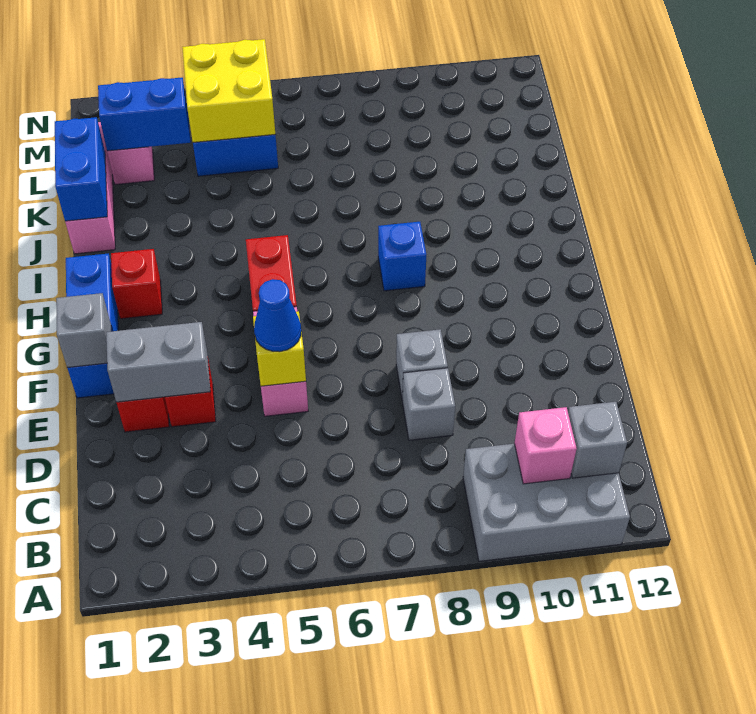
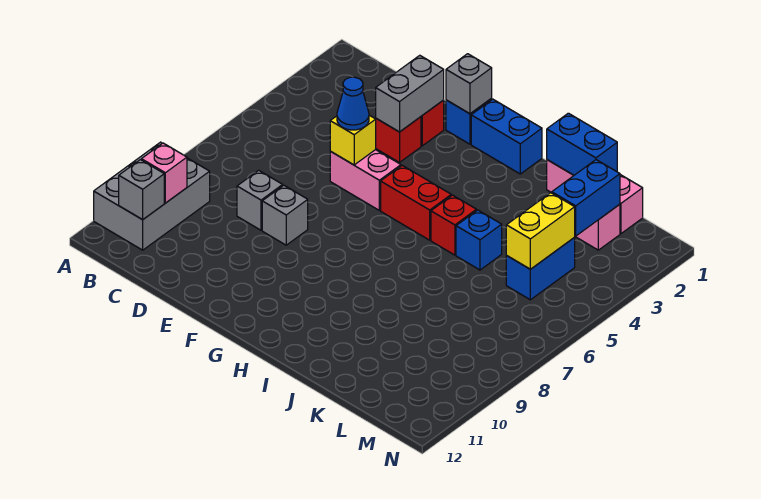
red brick H2 level 1 -> red brick I5 level 1
blue brick H8 level 1 -> blue brick J5 level 1
yellow brick L4:M5 level 2 -> yellow brick L4:L5 level 2

